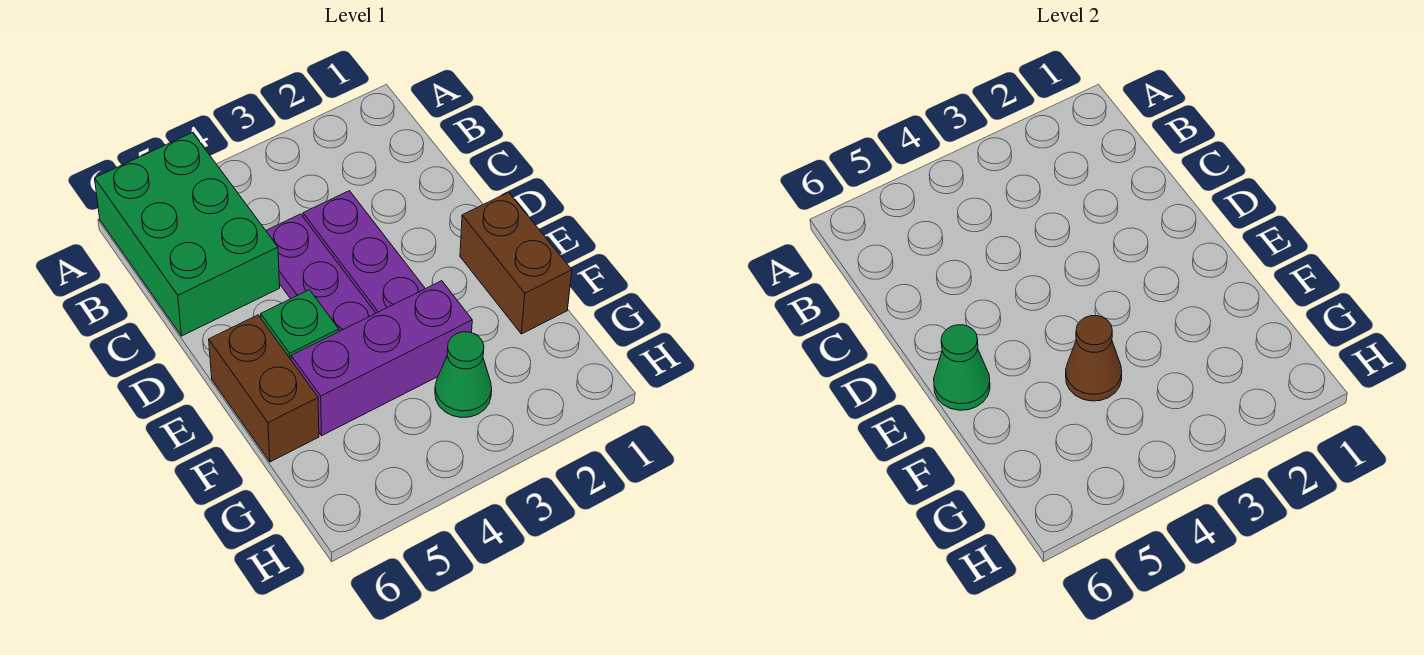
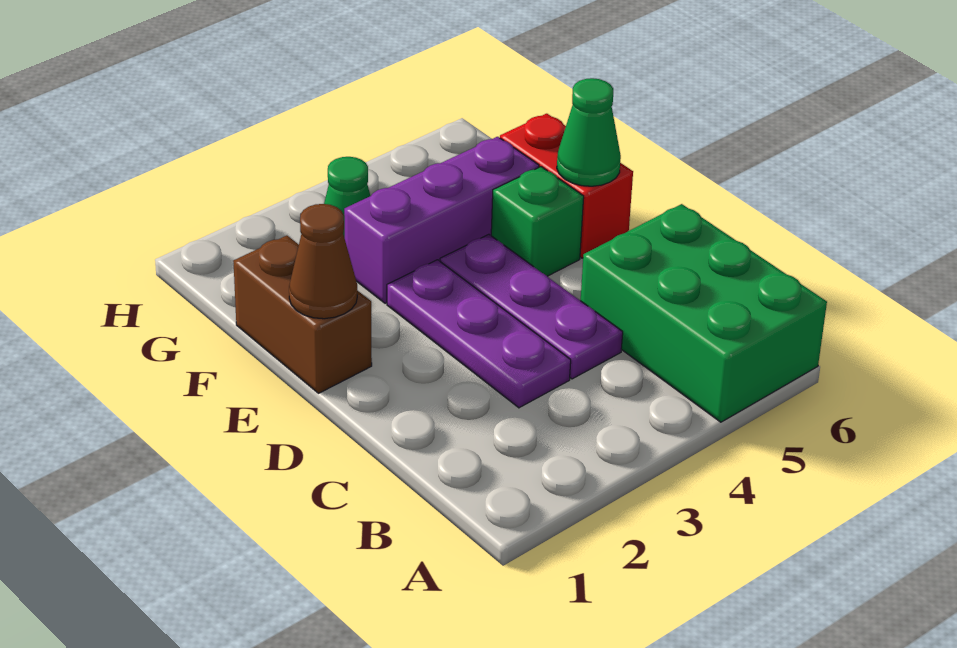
brown brick E6:F6 level 1 -> red brick E6:F6 level 1
brown cone F4 level 2 -> brown cone E1 level 2

